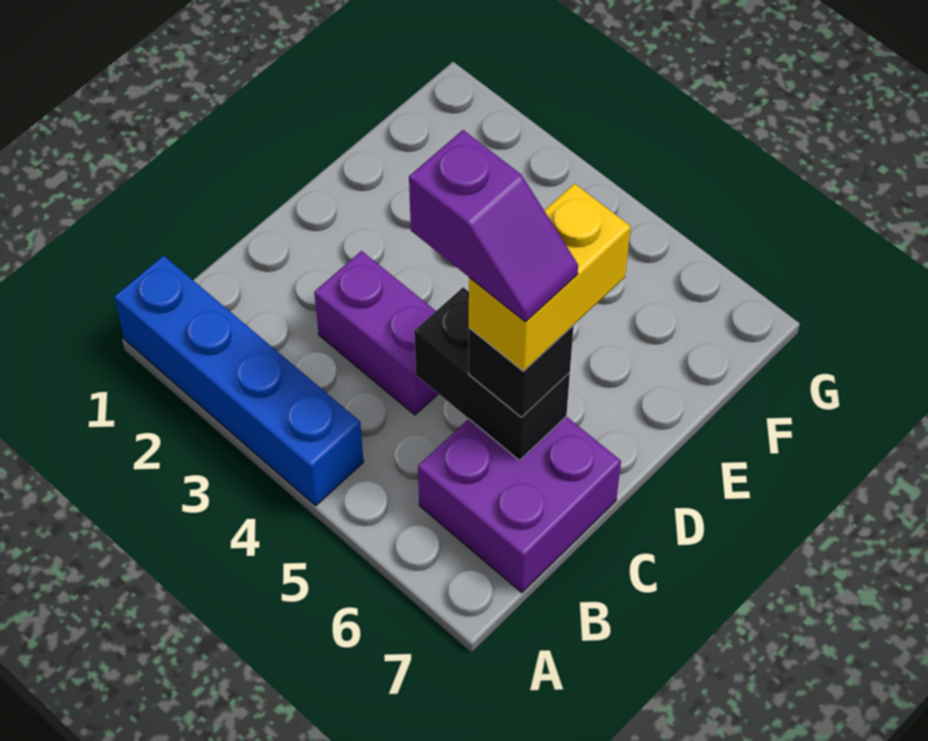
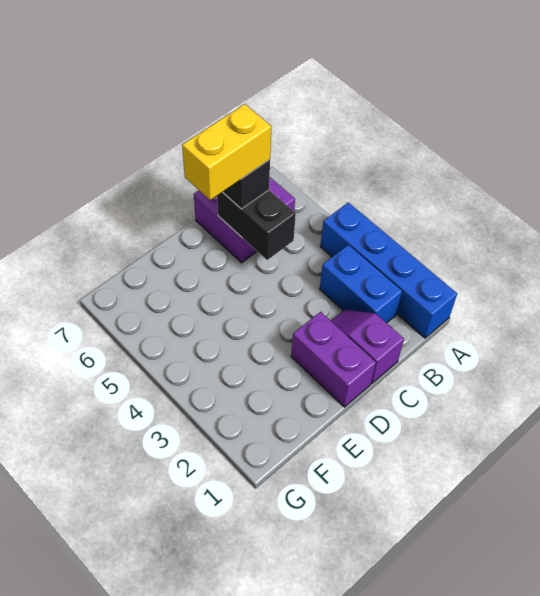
none -> blue brick B2:B3 level 1
purple brick C3:C4 level 1 -> purple brick D1:D2 level 1
purple slope C5:C6 level 5 top 5 -> purple slope C1:C2 level 1 top 1

